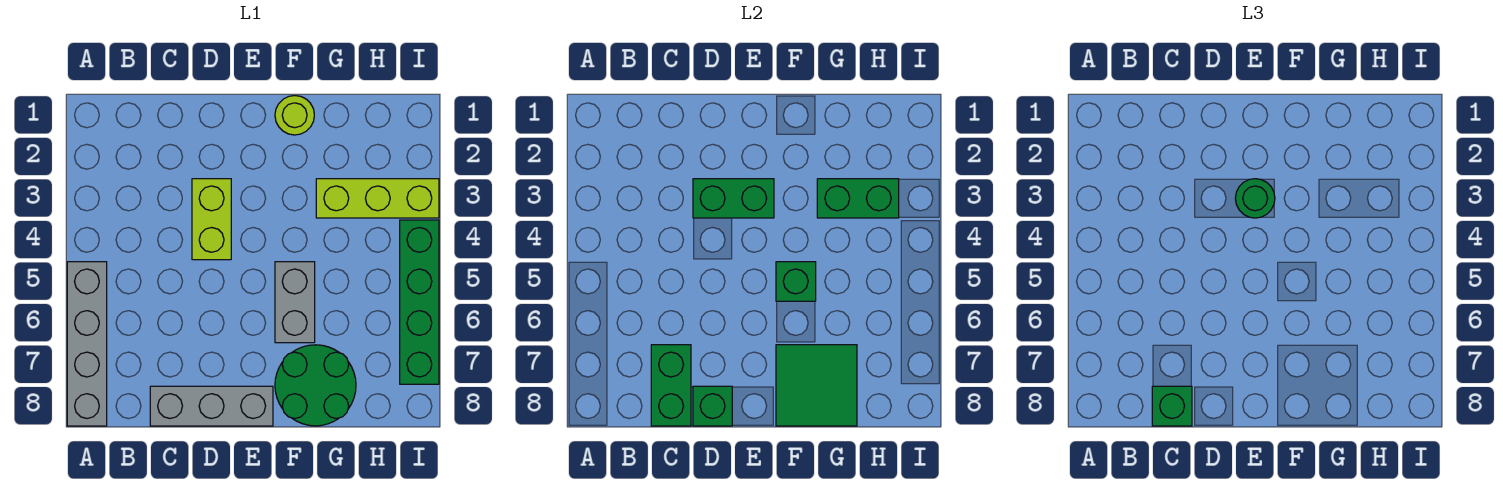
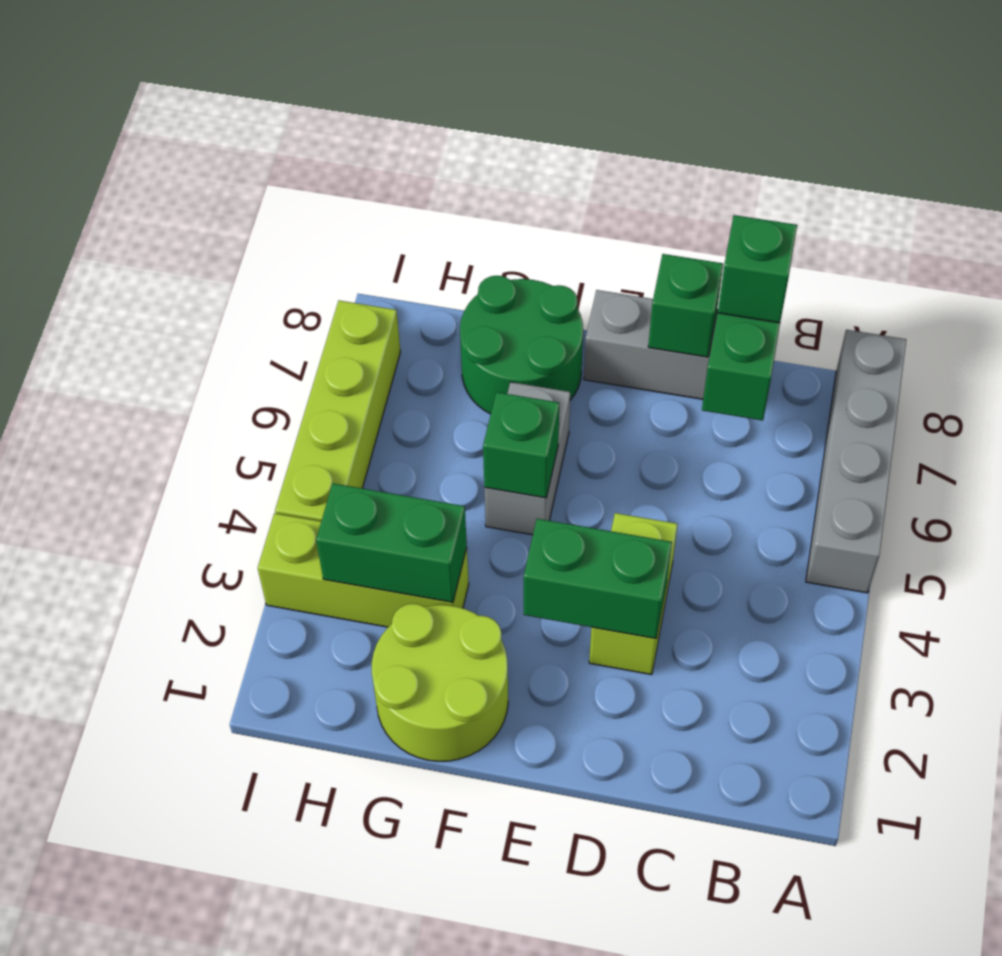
green round brick E3 level 3 -> none
lime round brick F1 level 1 -> lime round brick F1:G2 level 1
green tile F7:G8 level 2 -> none
green brick I4:I7 level 1 -> lime brick I4:I7 level 1

